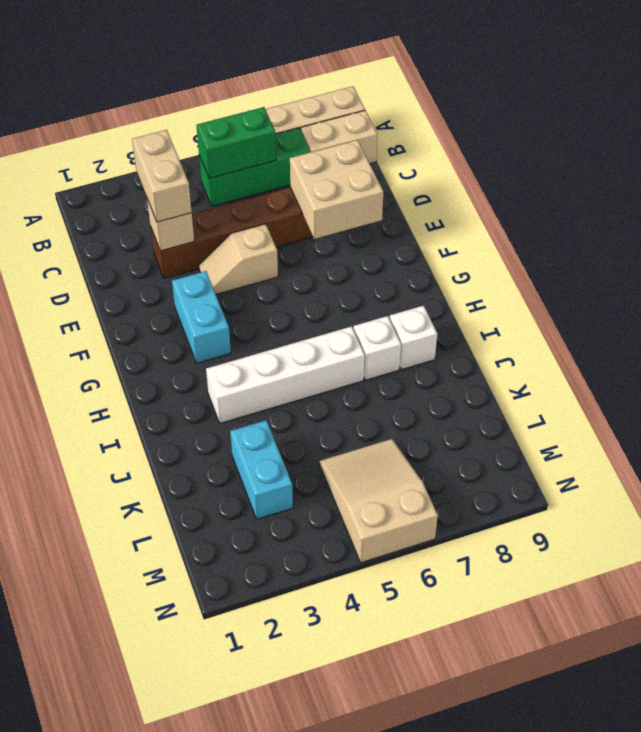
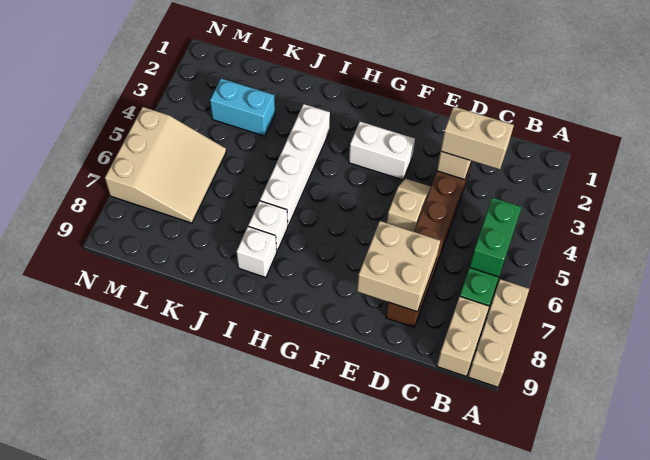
cyan brick F3:G3 level 1 -> white brick F3:G3 level 1
tan slope L5:N6 level 1 top N -> tan slope L5:N7 level 1 top N

